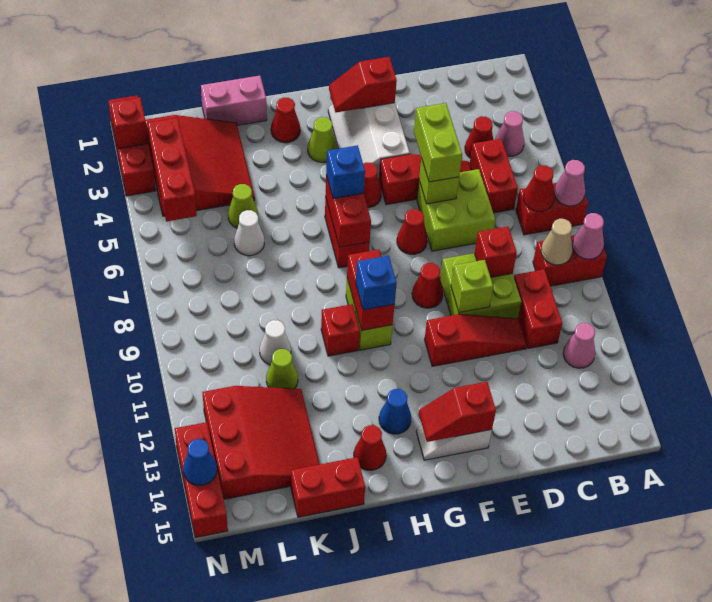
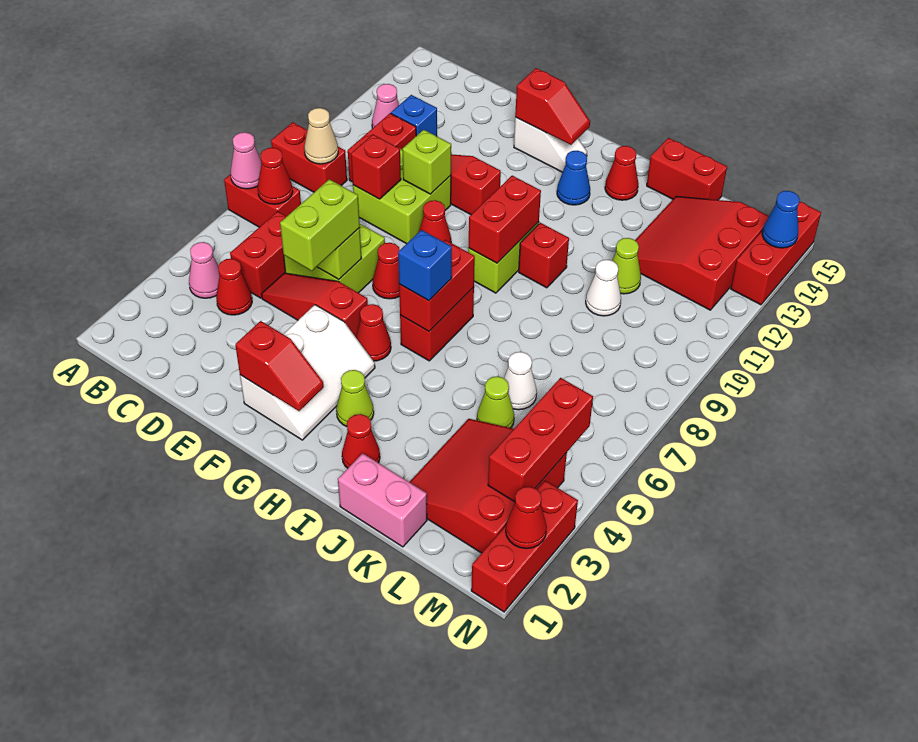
pink cone A9 level 2 -> none
blue brick H10 level 3 -> blue brick C12 level 1
red brick N2 level 2 -> red cone N2 level 2

